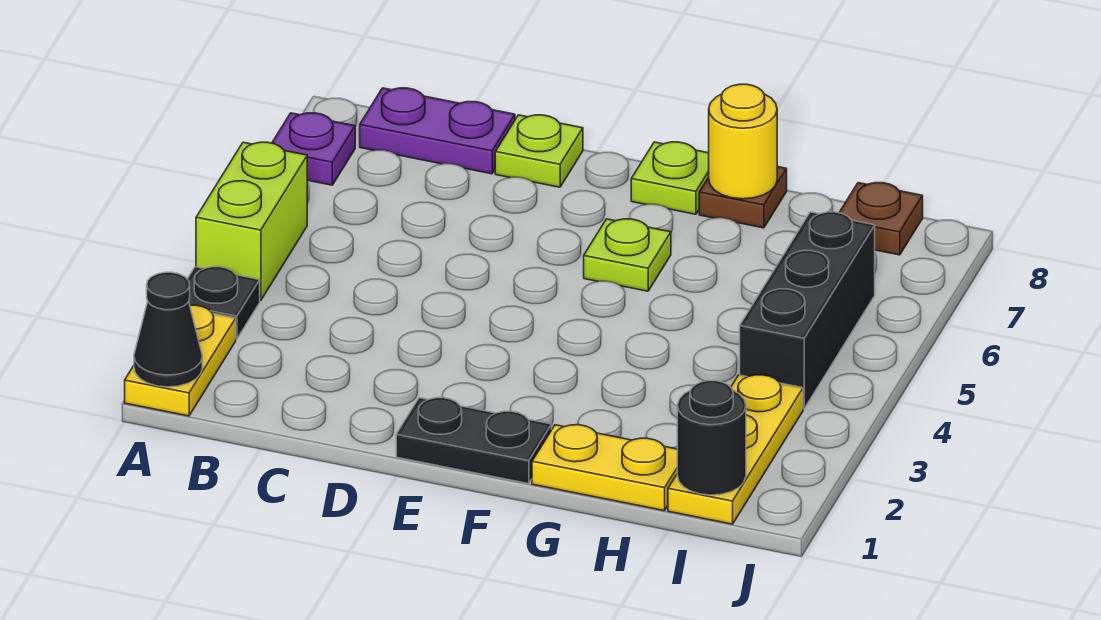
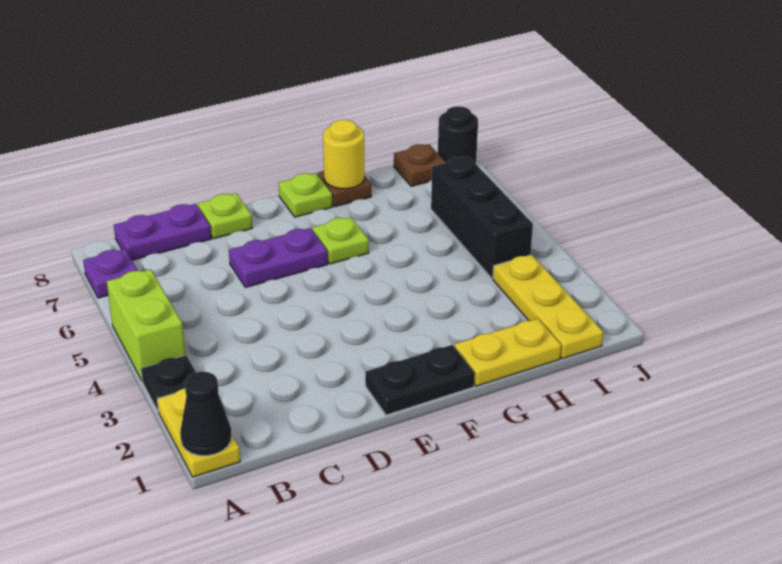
none -> purple plate D6:E6 level 1
black round brick I1 level 2 -> black round brick J8 level 1

